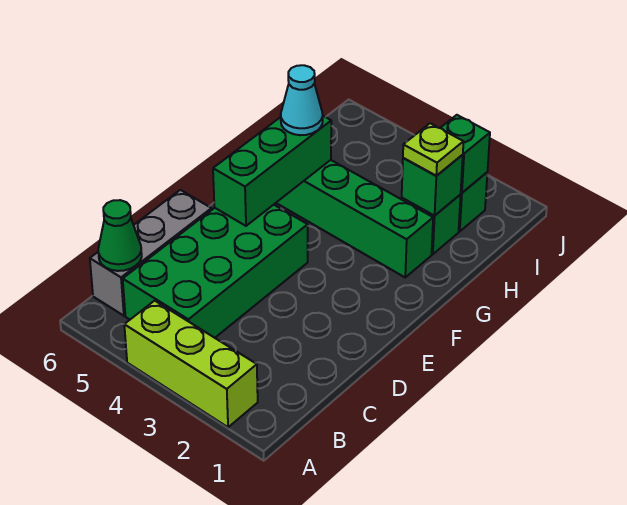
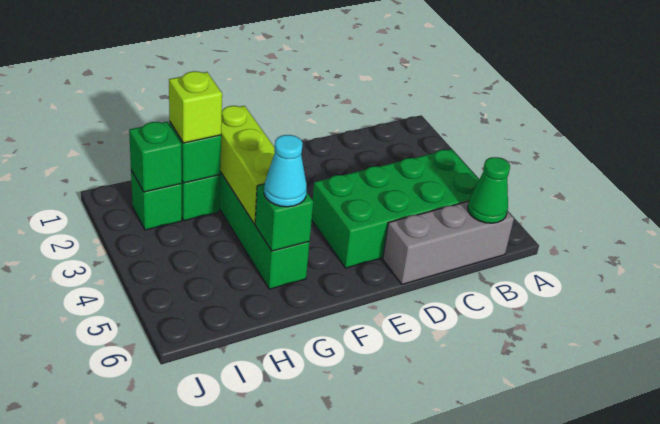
lime brick A2:A4 level 1 -> lime brick G2:G4 level 2
green brick E5:G5 level 2 -> green brick G5 level 2
lime plate H2 level 3 -> lime brick H2 level 3

